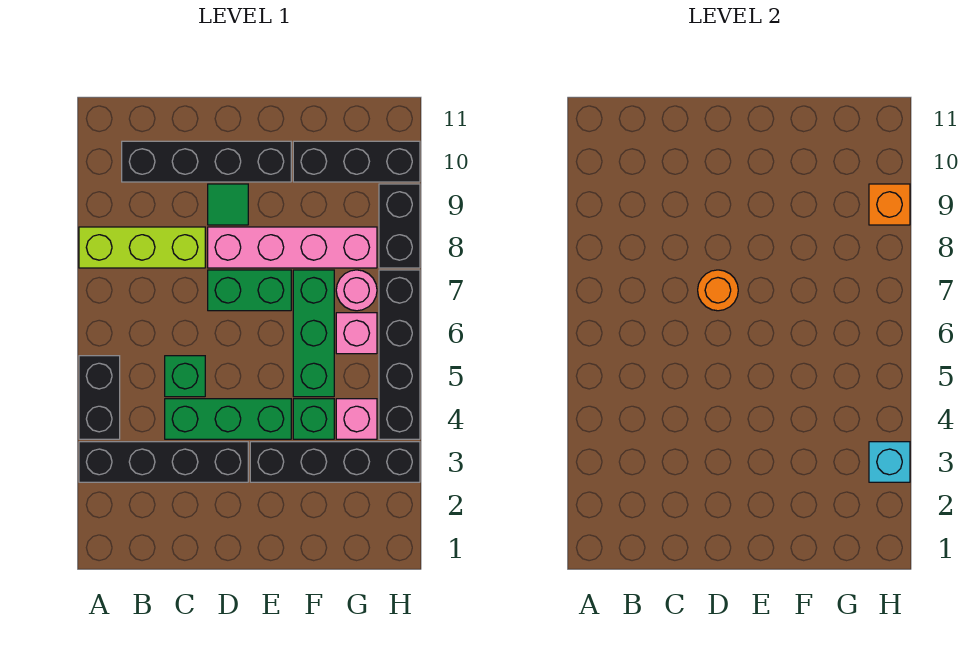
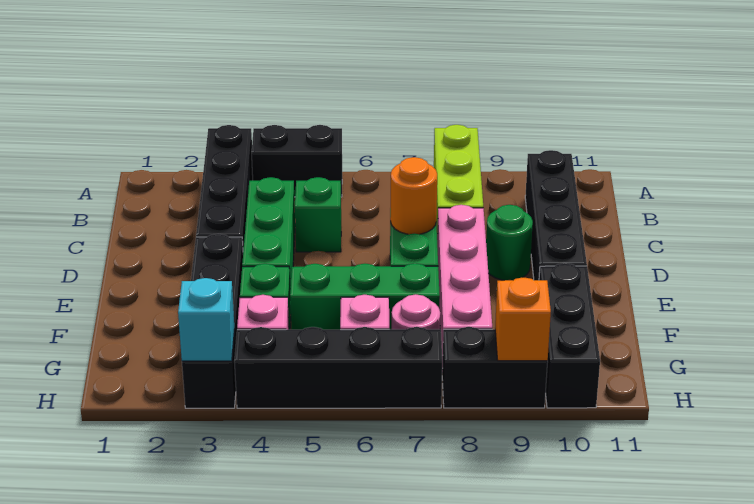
green tile D9 level 1 -> green round brick D9 level 1

